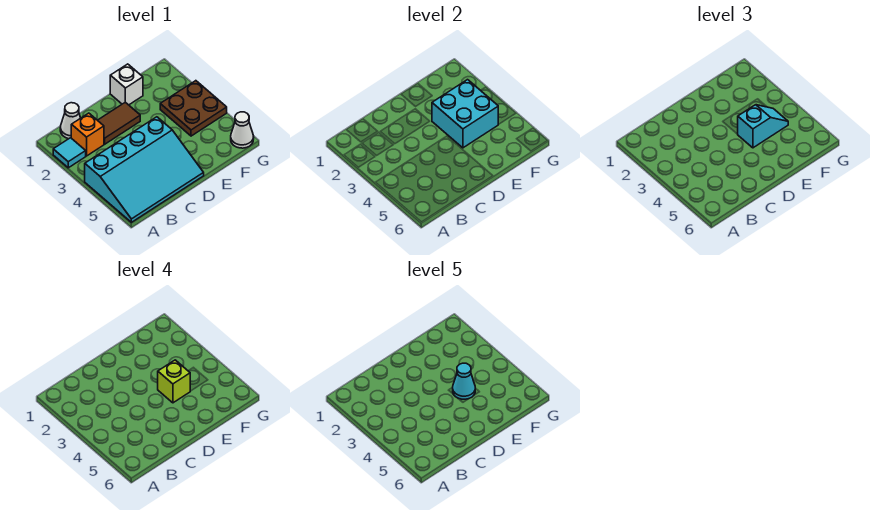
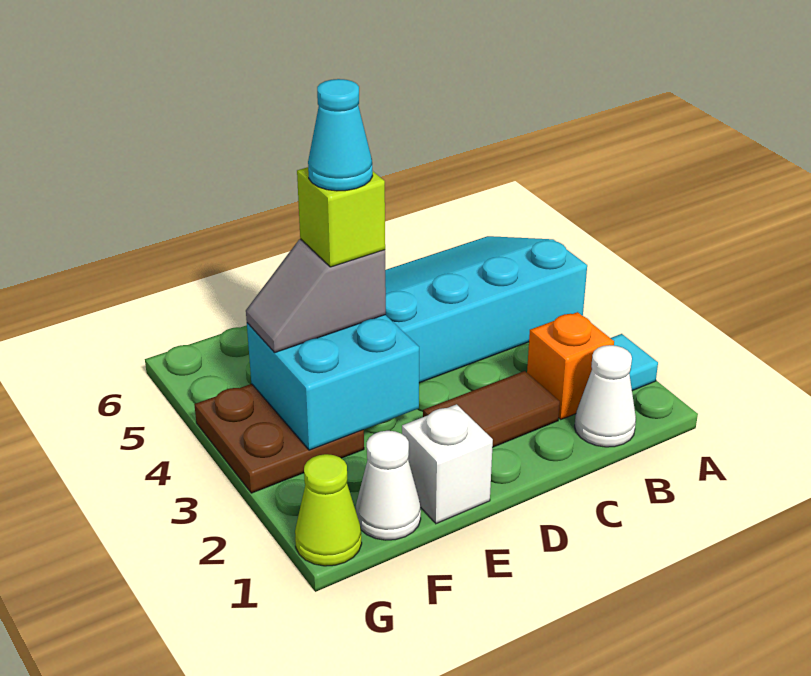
cyan slope E4:F4 level 3 top E -> grey slope E4:F4 level 3 top E
none -> lime cone G1 level 1
white cone G6 level 1 -> white cone F1 level 1

